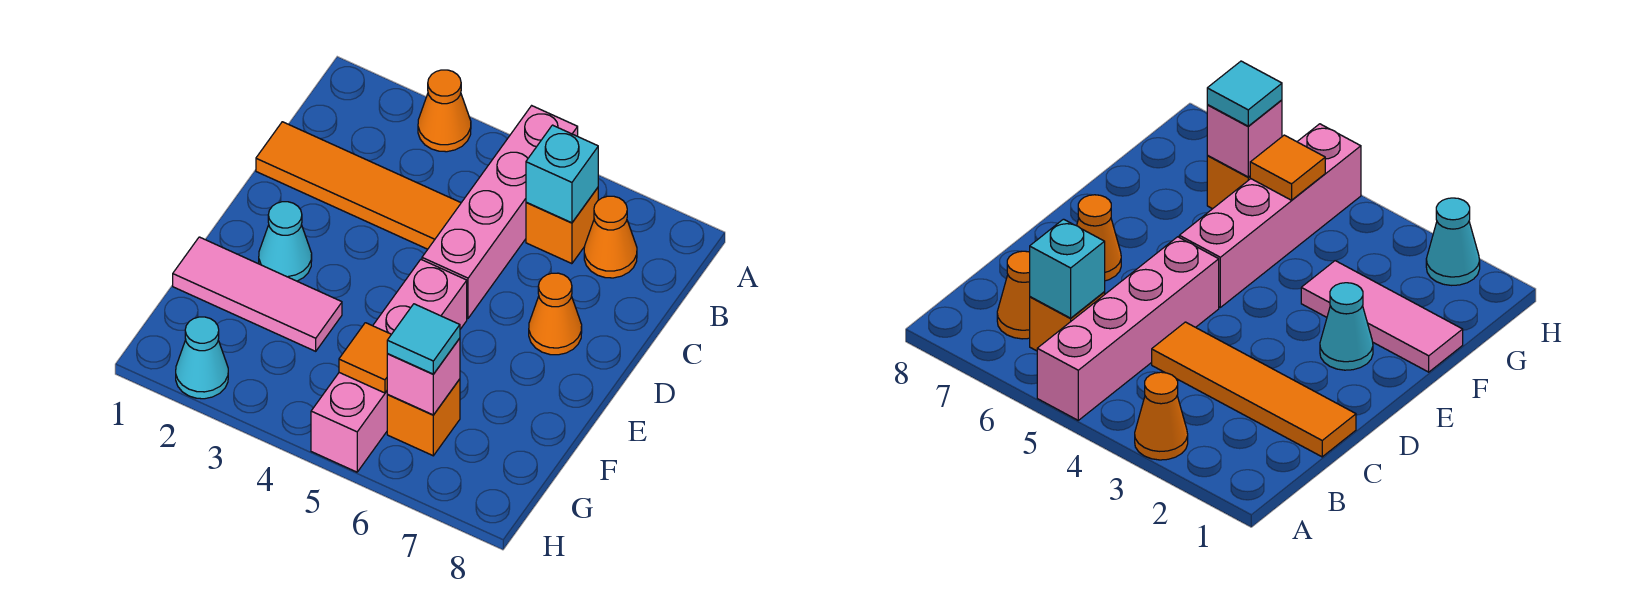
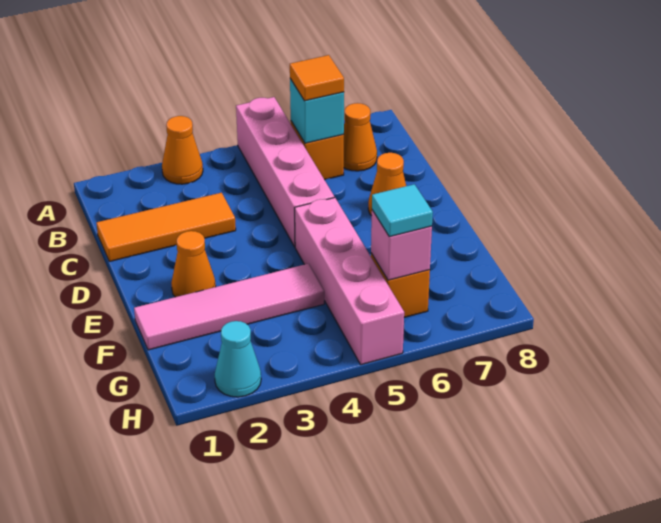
orange tile C1:C4 level 1 -> orange tile C1:C3 level 1
cyan cone E2 level 1 -> orange cone E2 level 1
pink tile F1:F3 level 1 -> pink tile F1:F4 level 1
orange tile G5 level 2 -> orange tile B6 level 3

